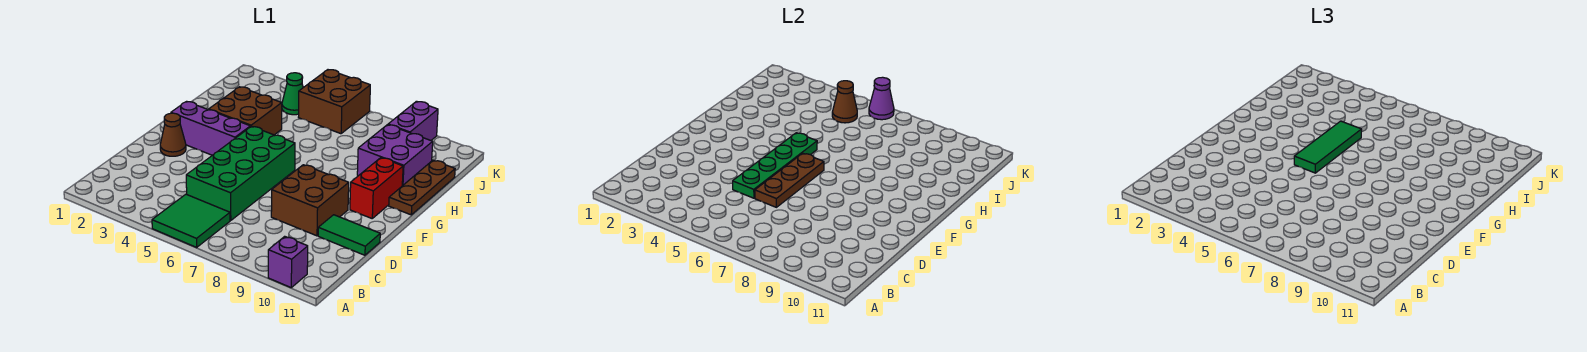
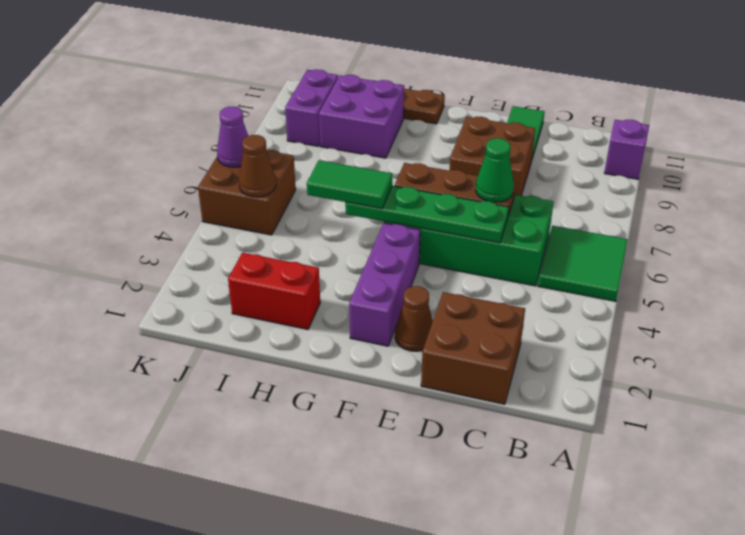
green tile F5:H5 level 3 -> green tile G5:H5 level 3
red brick F10:G10 level 1 -> red brick H2:I2 level 1
brown brick G3:H4 level 1 -> brown brick C1:D2 level 1
green cone J4 level 1 -> green cone D6 level 3
purple brick J9:K9 level 1 -> purple brick J9:J10 level 1

